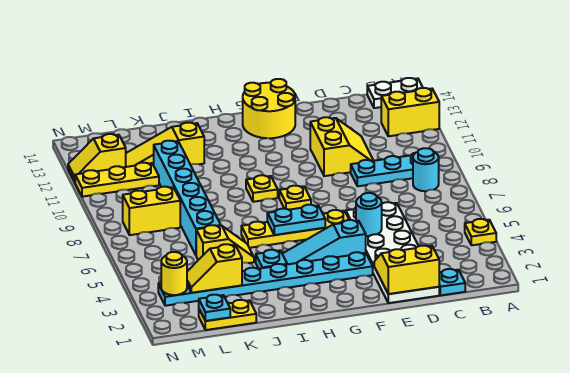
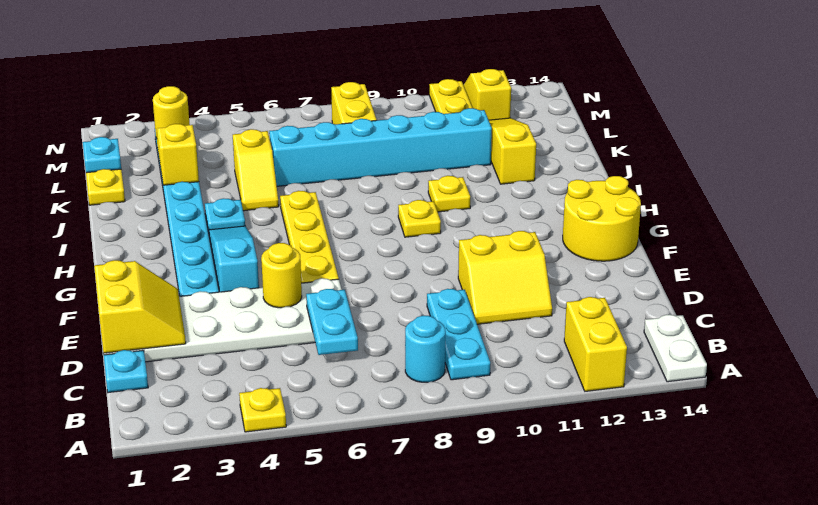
cyan round brick E5 level 2 -> yellow round brick E5 level 2
cyan plate G6:H6 level 2 -> cyan plate C6:D6 level 2
yellow plate G8 level 1 -> yellow plate I10 level 1

